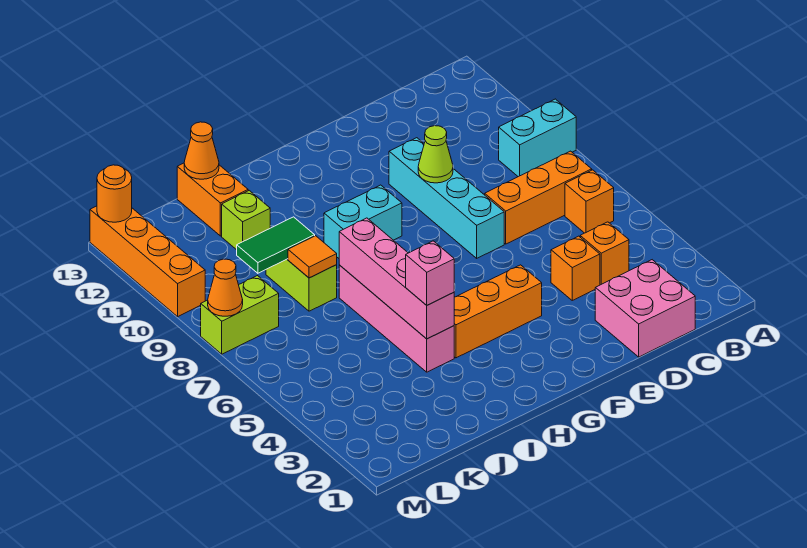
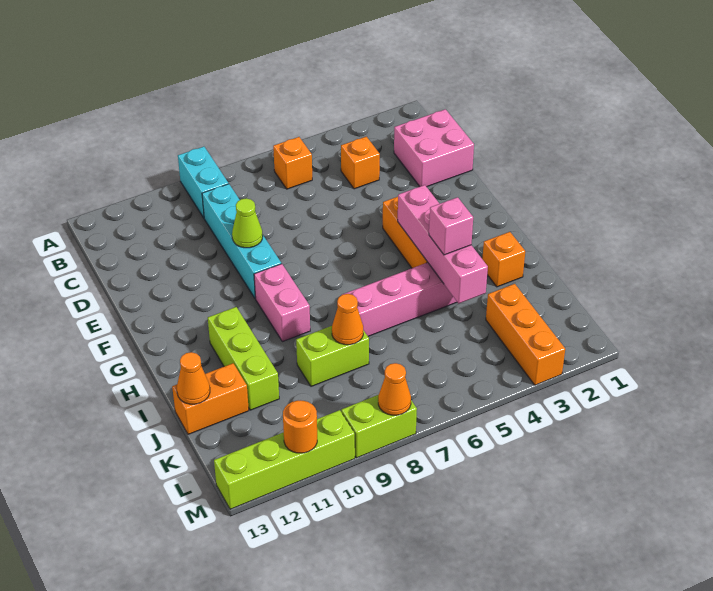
orange brick B7:D7 level 1 -> orange brick K3:M3 level 1
orange brick D4 level 1 -> orange brick I2 level 1
cyan brick E7:E10 level 1 -> cyan brick C9:F9 level 1
cyan brick G9:H9 level 1 -> pink brick G9:H9 level 1
pink brick I4:I7 level 2 -> pink brick G4:J4 level 2
orange tile J8 level 2 -> orange cone J8 level 2
green tile J9:K9 level 2 -> none
lime brick J11 level 1 -> lime brick H11:J11 level 1
lime brick L8:M8 level 1 -> lime brick M8:M9 level 1
orange brick M10:M13 level 1 -> lime brick M10:M13 level 1
orange round brick M13 level 2 -> orange round brick M11 level 2

